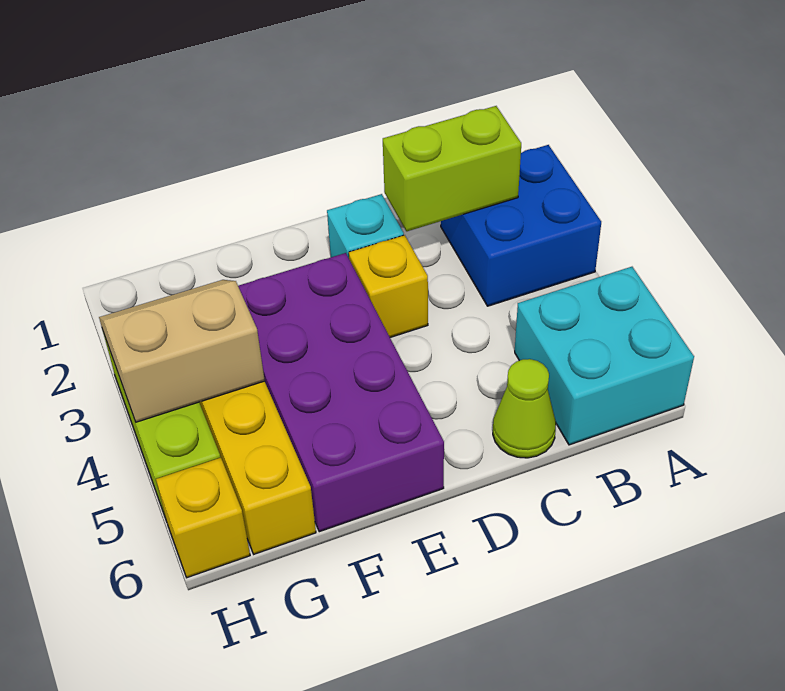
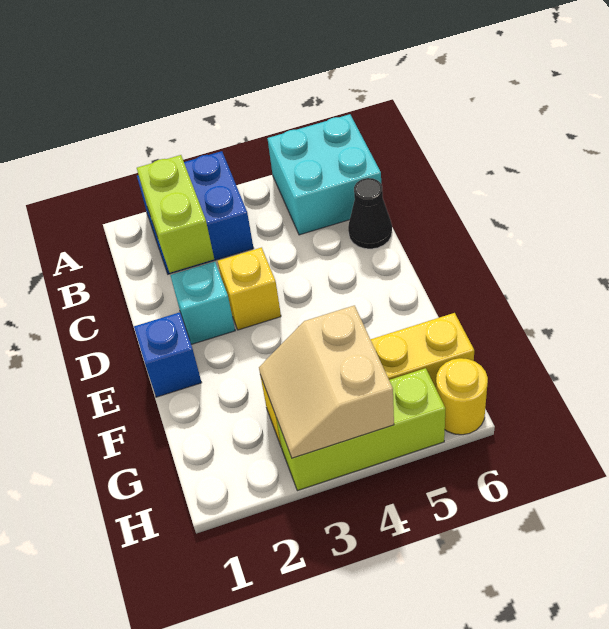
lime cone C6 level 1 -> black cone C6 level 1
none -> blue brick E1 level 1
purple brick E3:F6 level 1 -> none
yellow brick H6 level 1 -> yellow round brick H6 level 1

